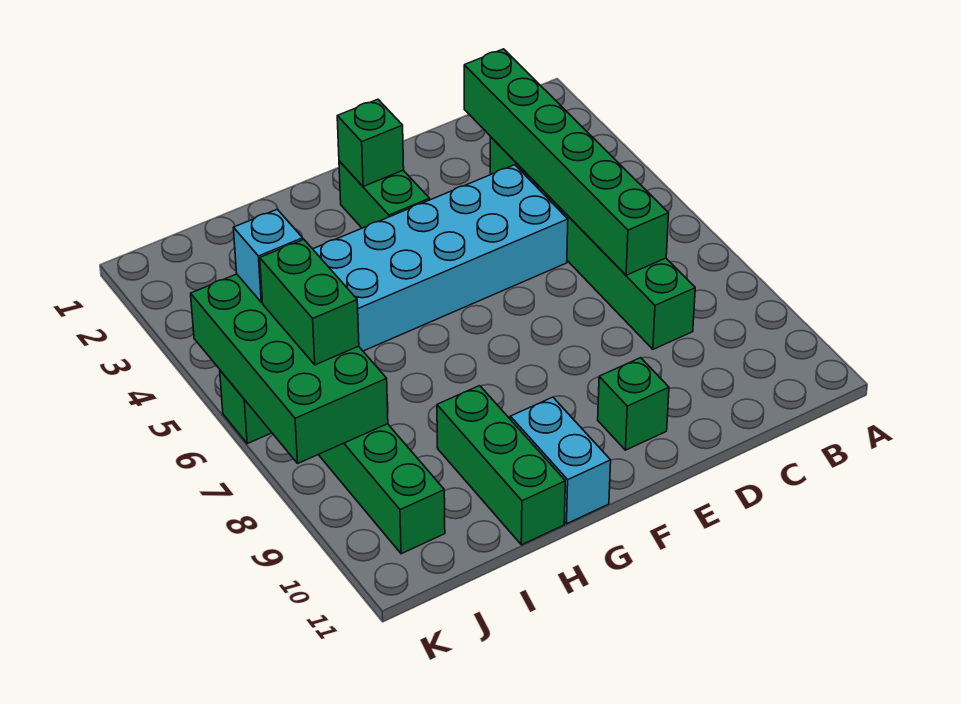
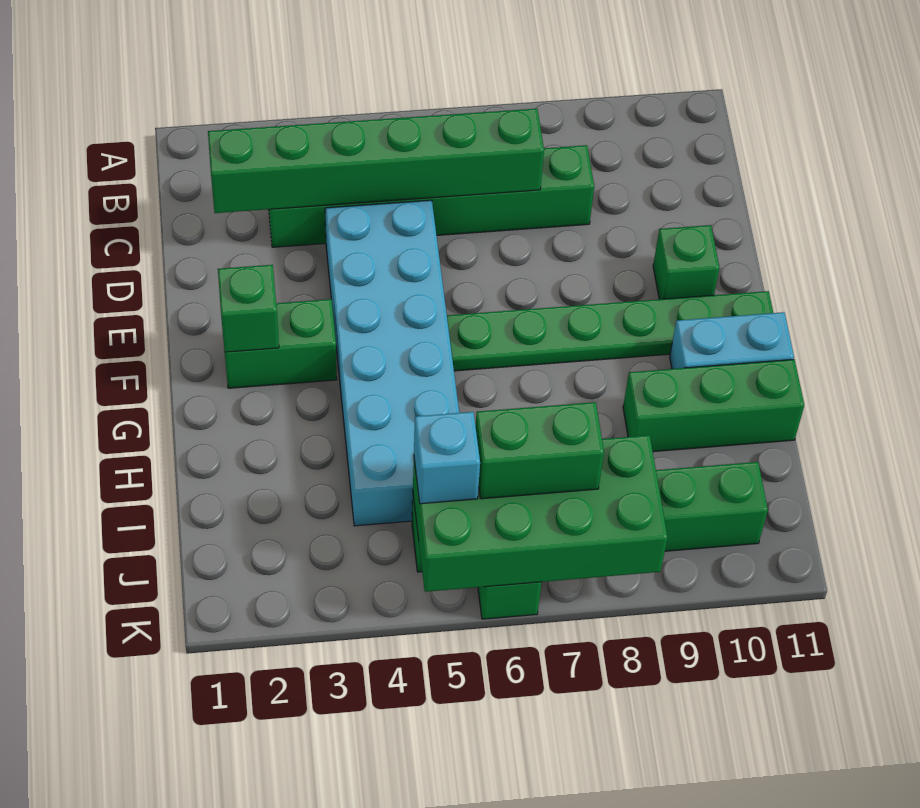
none -> green plate F6:F11 level 1

